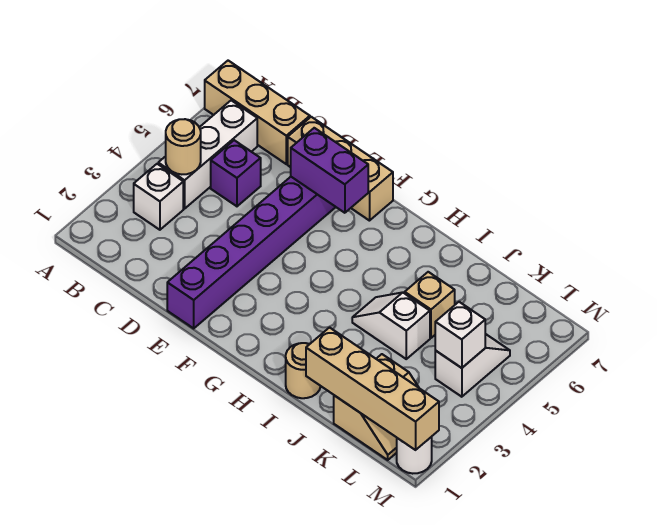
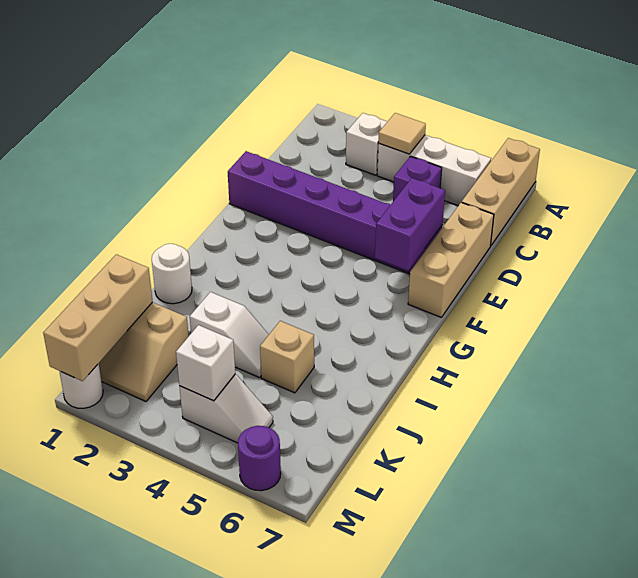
tan round brick B4 level 2 -> tan tile B4 level 2
tan round brick I1 level 1 -> white round brick I1 level 1
white slope I4:J4 level 1 top J -> white slope J3:J4 level 1 top 3
tan brick J1:M1 level 2 -> tan brick K1:M1 level 2
none -> purple round brick M6 level 1

